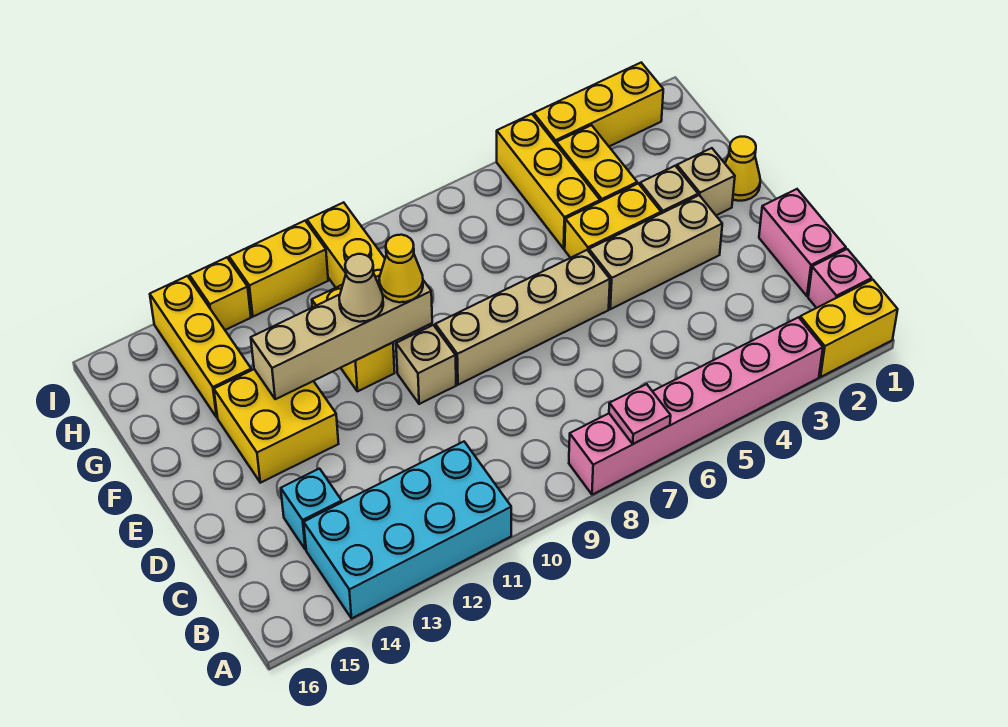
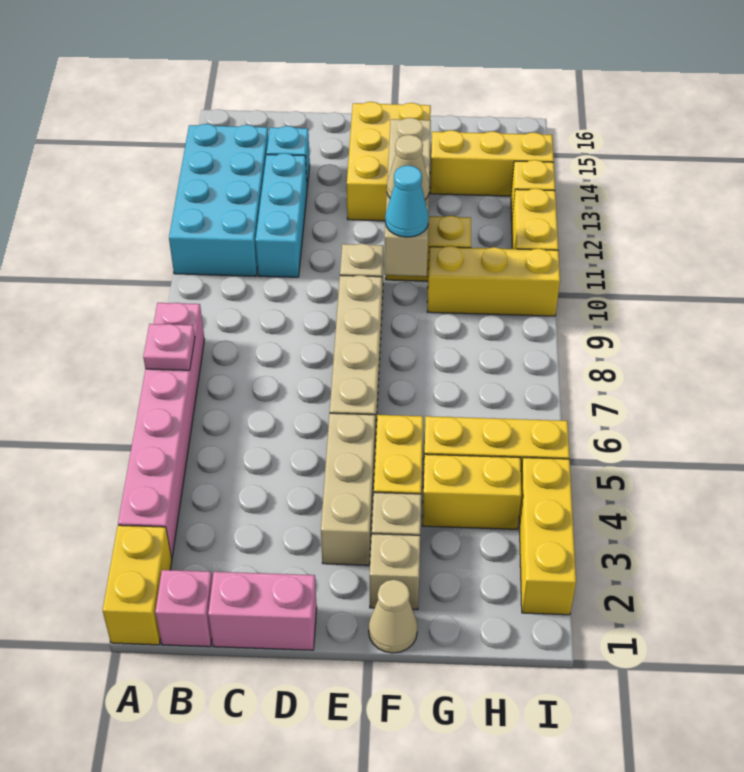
none -> cyan brick C11:C13 level 1
yellow brick E13:F14 level 1 -> yellow brick E13:F15 level 1
yellow cone F1 level 1 -> tan cone F1 level 1
yellow cone F10 level 3 -> cyan cone F10 level 3

